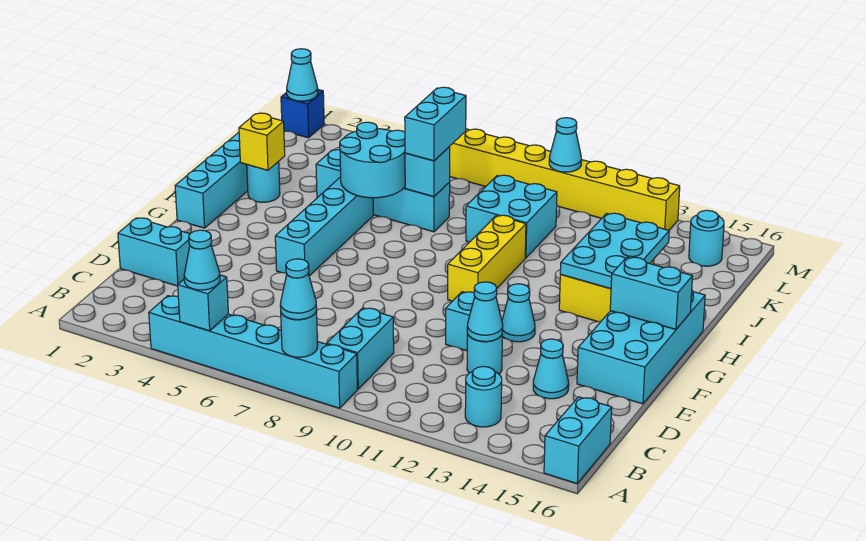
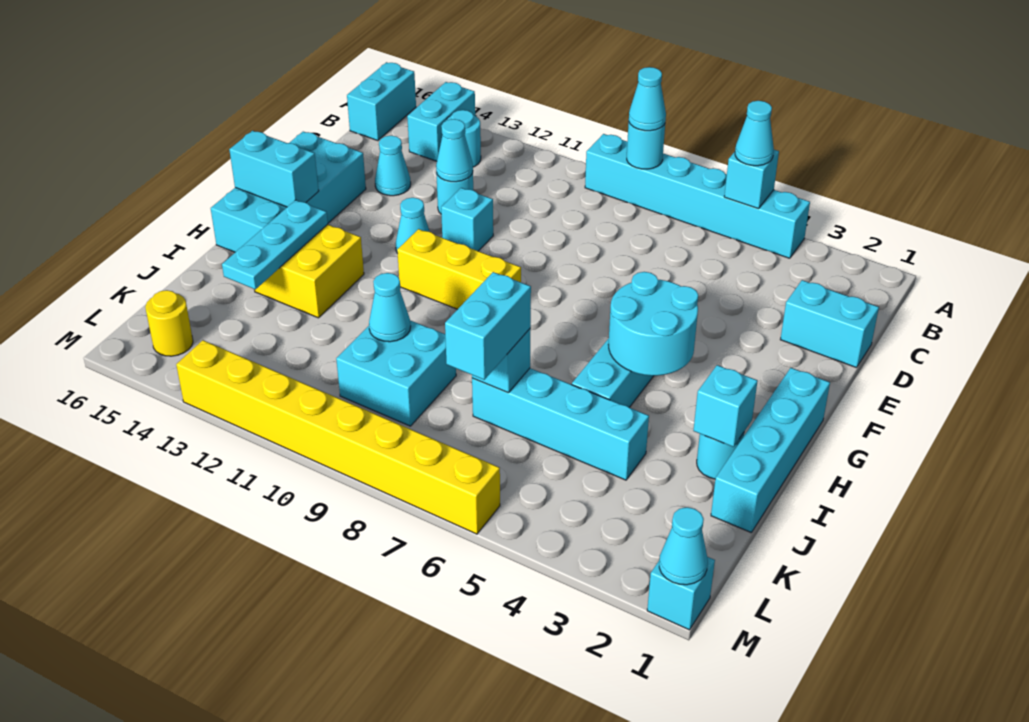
cyan brick B9:C9 level 1 -> cyan brick A14:B14 level 1
yellow brick G10:I10 level 1 -> yellow brick G9:G11 level 1
cyan plate H13:J14 level 2 -> cyan plate H14:J14 level 2
yellow brick I2 level 2 -> cyan brick I2 level 2
cyan round brick I5:J6 level 2 -> cyan round brick G4:H5 level 2
cyan round brick L15 level 1 -> yellow round brick L15 level 1
blue brick M1 level 1 -> cyan brick M1 level 1
cyan cone M10 level 2 -> cyan cone J10 level 2

